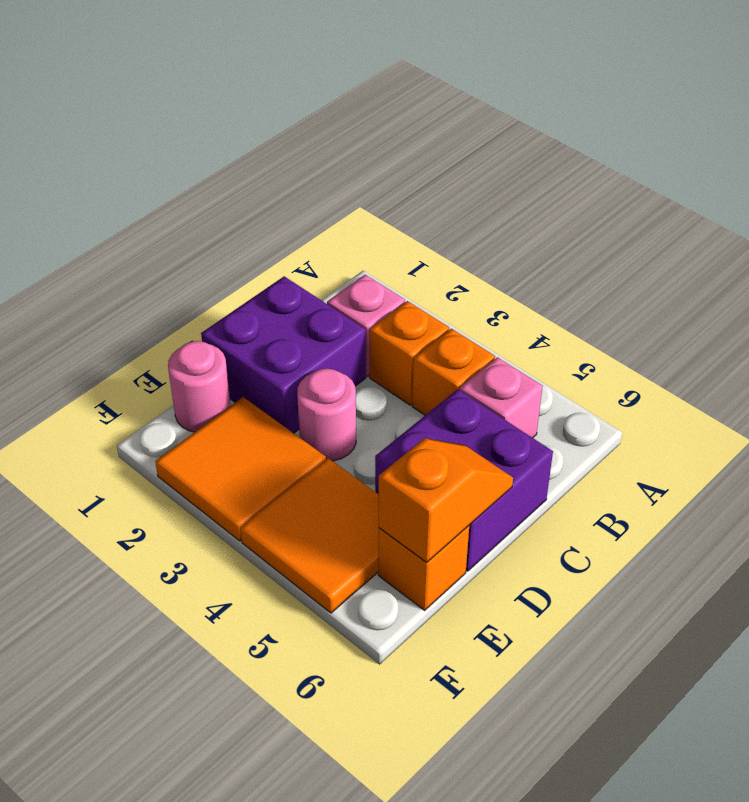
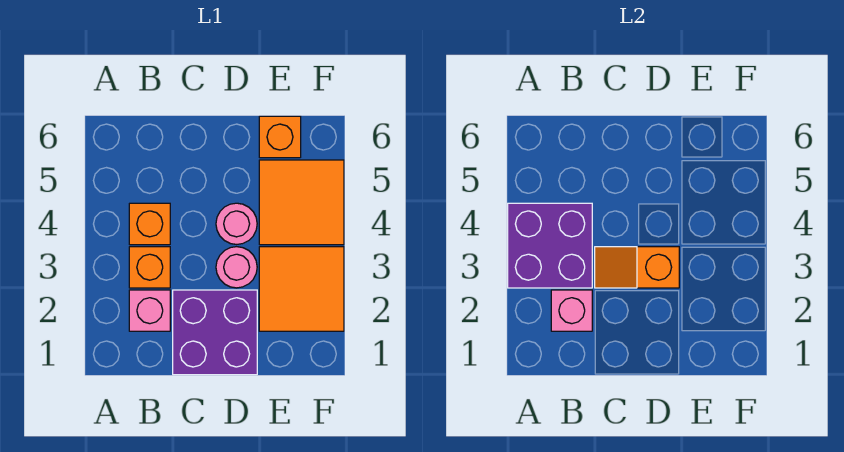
pink brick B5 level 1 -> pink brick B2 level 2
purple brick C5:D6 level 1 -> purple brick A3:B4 level 2
orange slope D6:E6 level 2 top E -> orange slope C3:D3 level 2 top D
pink round brick E1 level 1 -> pink round brick D4 level 1

